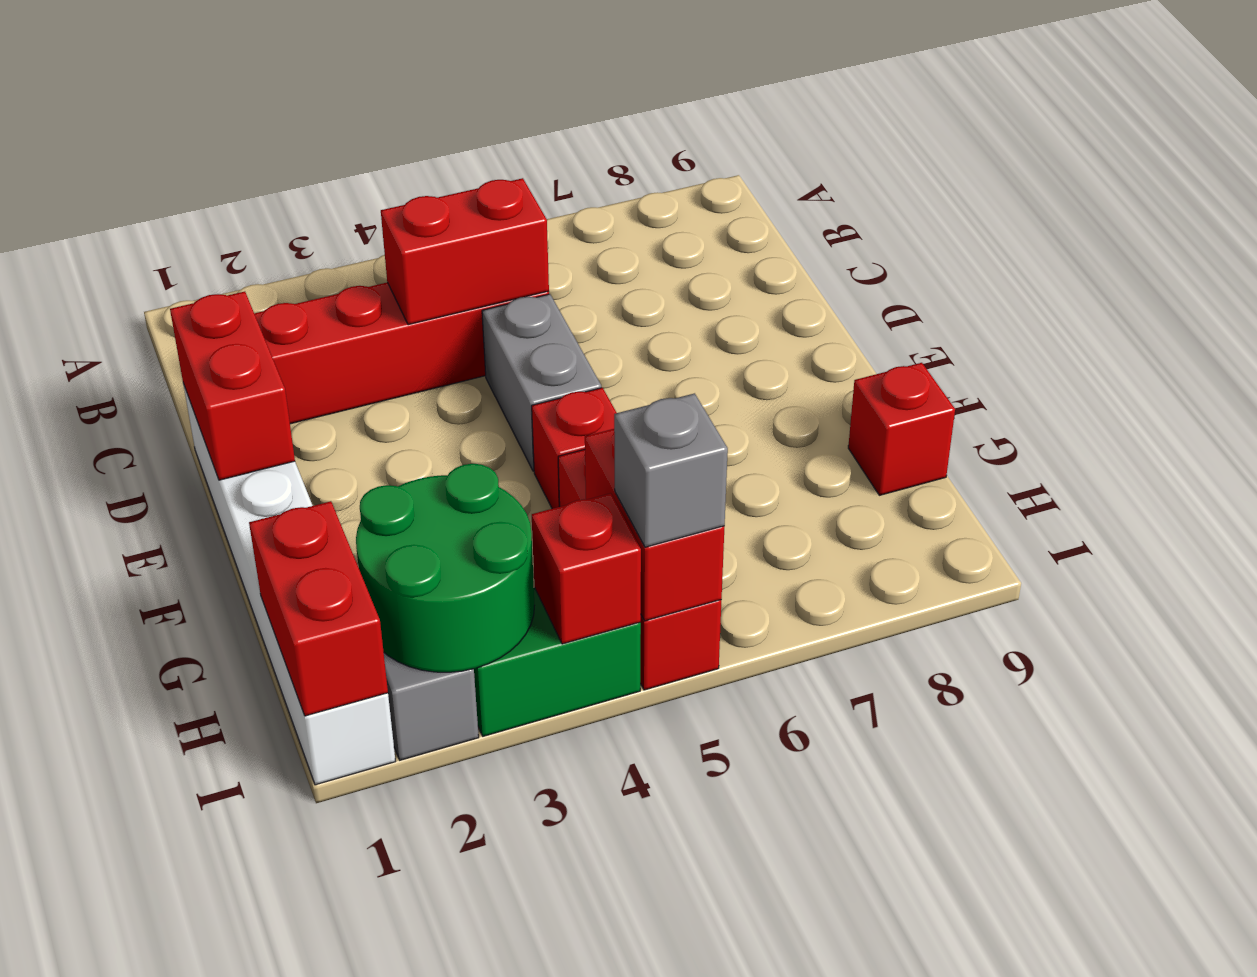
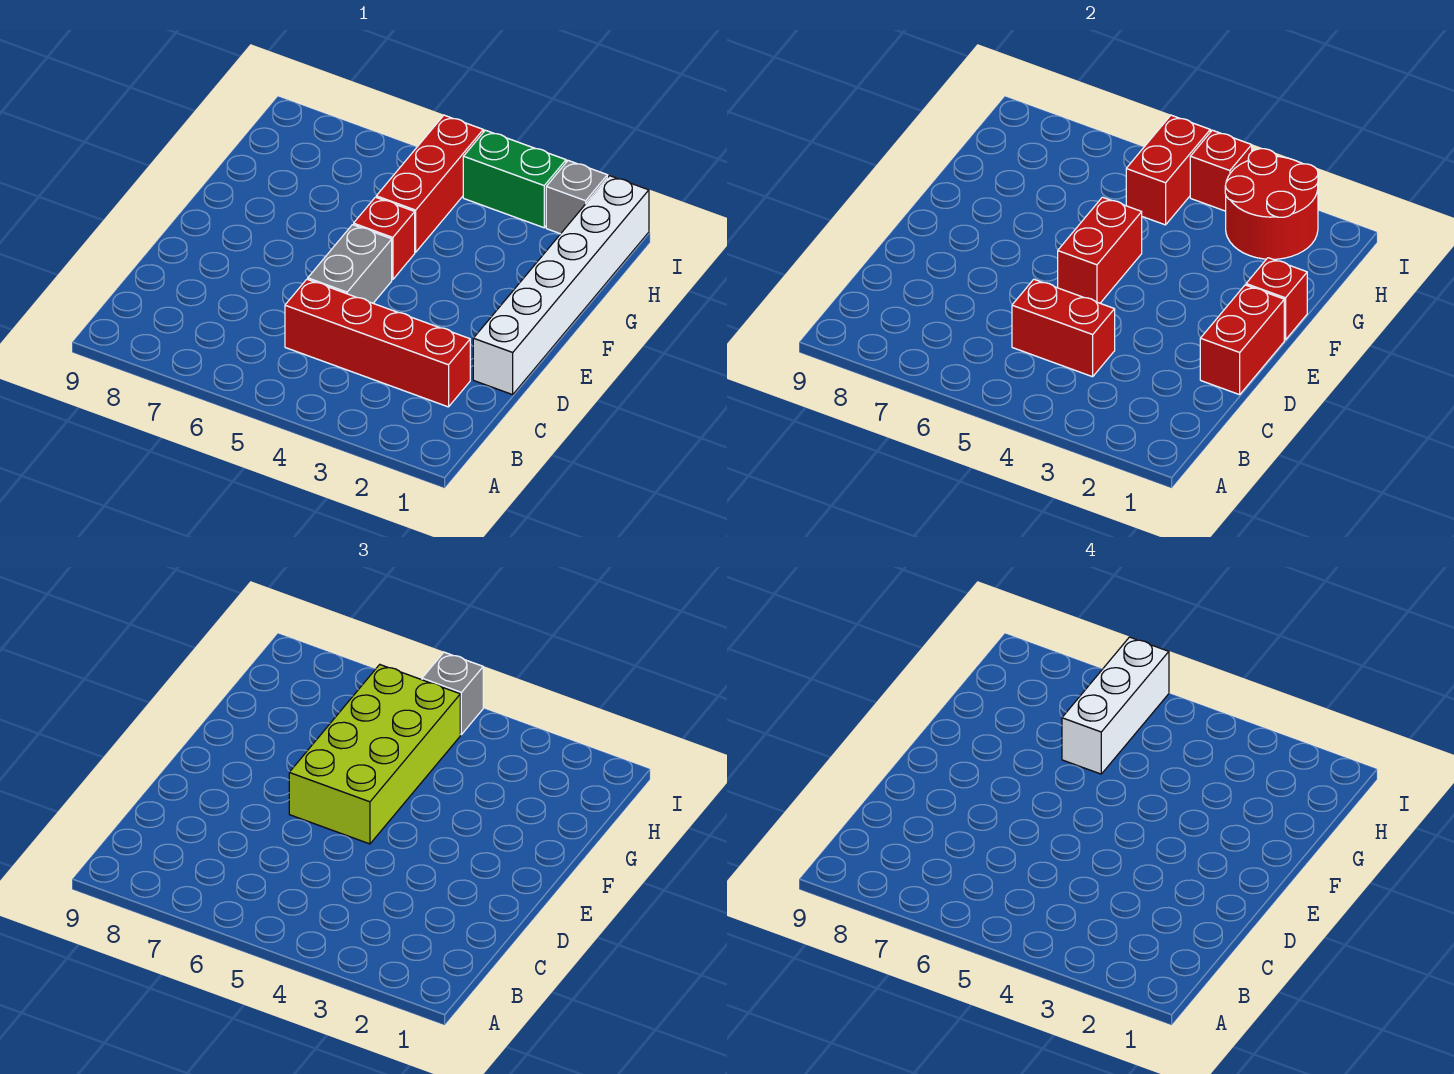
none -> lime brick E5:H6 level 3
none -> white brick G6:I6 level 4
red brick G9 level 1 -> red brick F1 level 2
red brick H1:I1 level 2 -> red brick E5:F5 level 2
green round brick H2:I3 level 2 -> red round brick H2:I3 level 2

